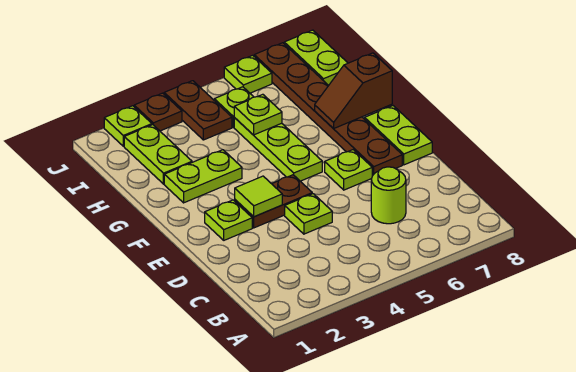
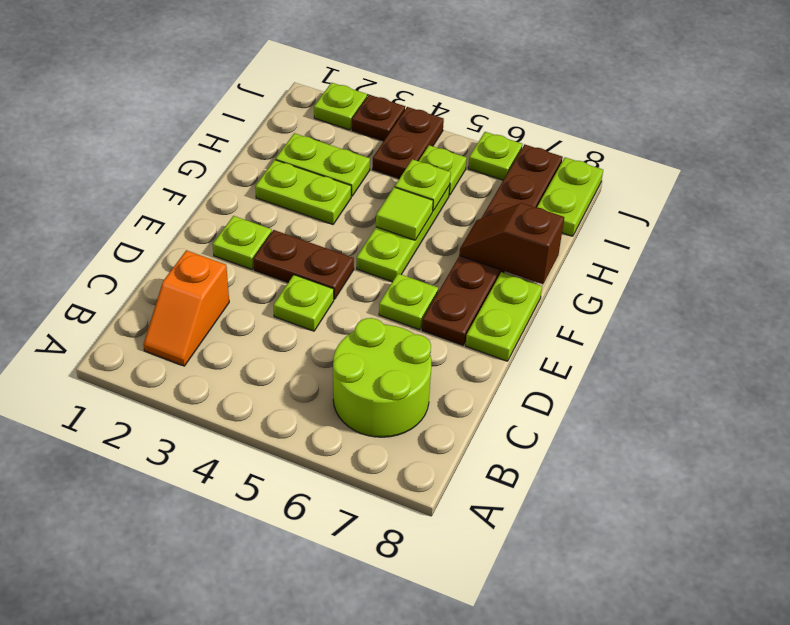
none -> orange slope B2:C2 level 1 top C
lime round brick C6 level 1 -> lime round brick B6:C7 level 1
lime tile E3 level 2 -> lime tile G5 level 2
lime plate H2:I2 level 1 -> lime plate H2:H3 level 1

